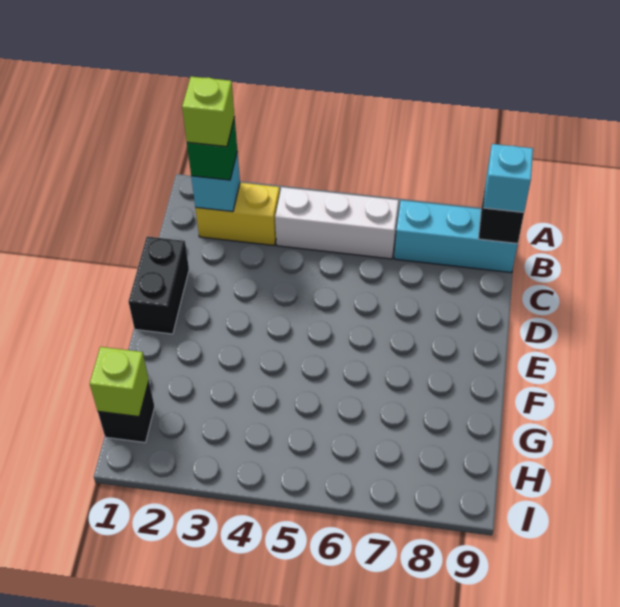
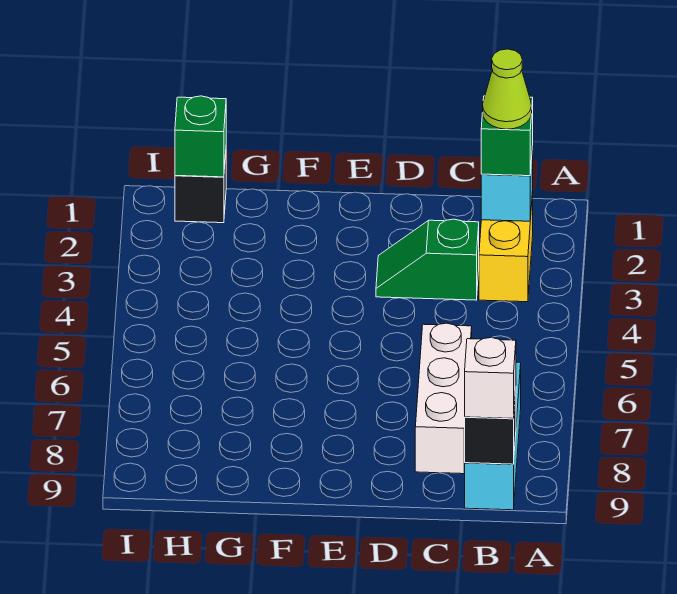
lime brick B2 level 4 -> lime cone B2 level 4
white brick B4:B6 level 1 -> white brick C6:C8 level 1
cyan brick B9 level 3 -> white brick B9 level 3
none -> green slope C3:D3 level 1 top C
black brick D1:E1 level 1 -> none
lime brick H1 level 2 -> green brick H1 level 2

